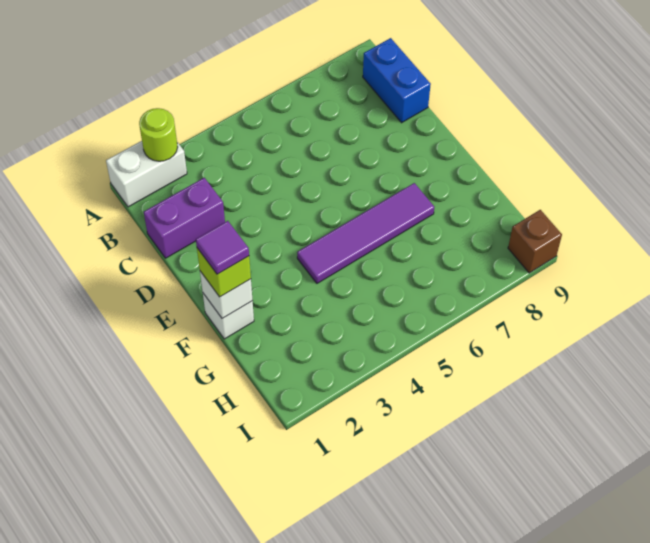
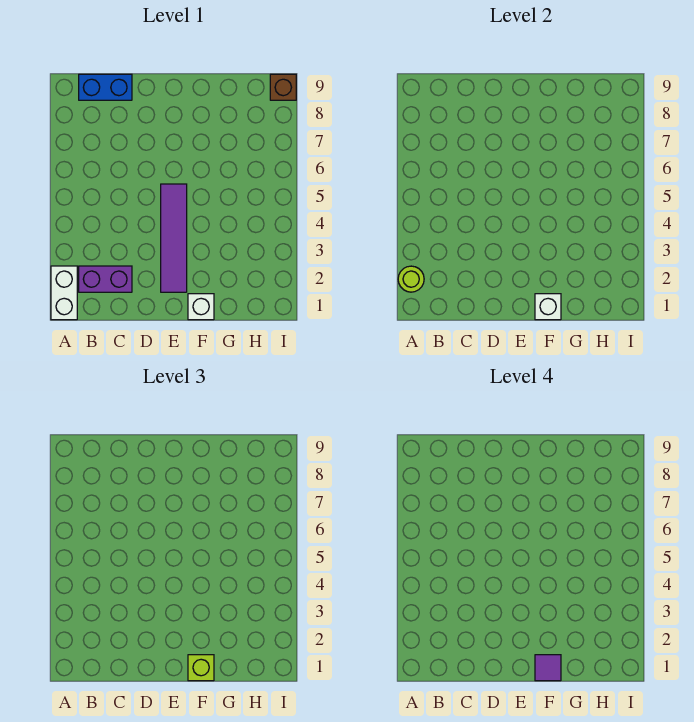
purple brick C1:C2 level 1 -> purple brick B2:C2 level 1
purple tile F4:F7 level 1 -> purple tile E2:E5 level 1

